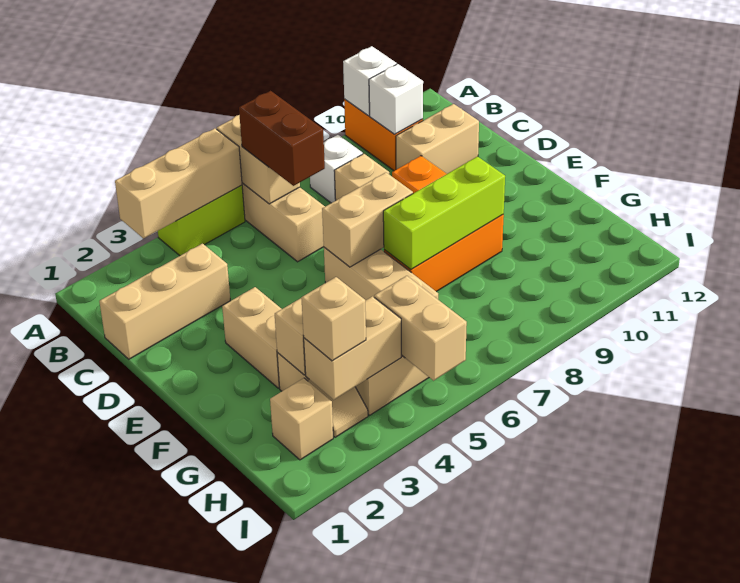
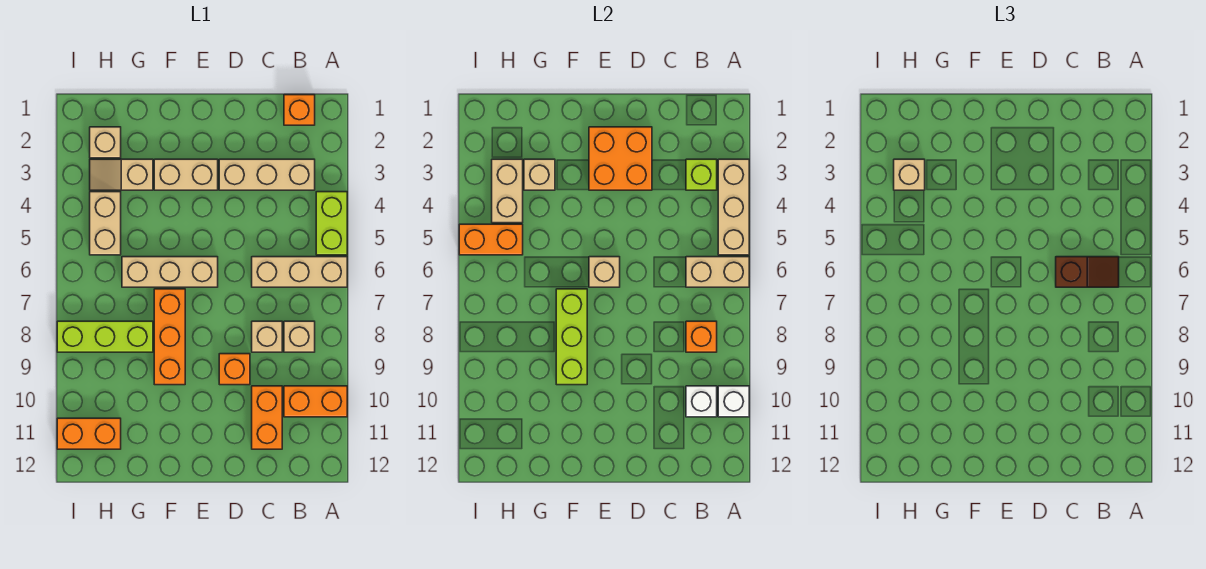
none -> orange brick B1 level 1
none -> lime brick B3 level 2
brown brick B6:C6 level 3 -> brown slope B6:C6 level 3 top C
white brick B8 level 1 -> tan brick B8 level 1
none -> orange brick B8 level 2
tan brick C1:C3 level 1 -> tan brick B3:D3 level 1
tan brick C10:C11 level 1 -> orange brick C10:C11 level 1
none -> orange brick D2:E3 level 2
tan brick E6:E7 level 2 -> tan brick E6 level 2
none -> lime brick G8:I8 level 1
tan brick H5:I5 level 2 -> orange brick H5:I5 level 2
none -> orange brick H11:I11 level 1

